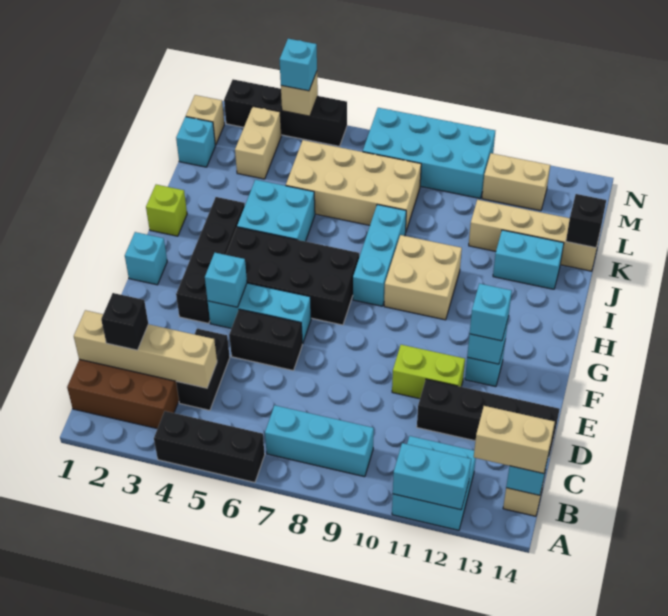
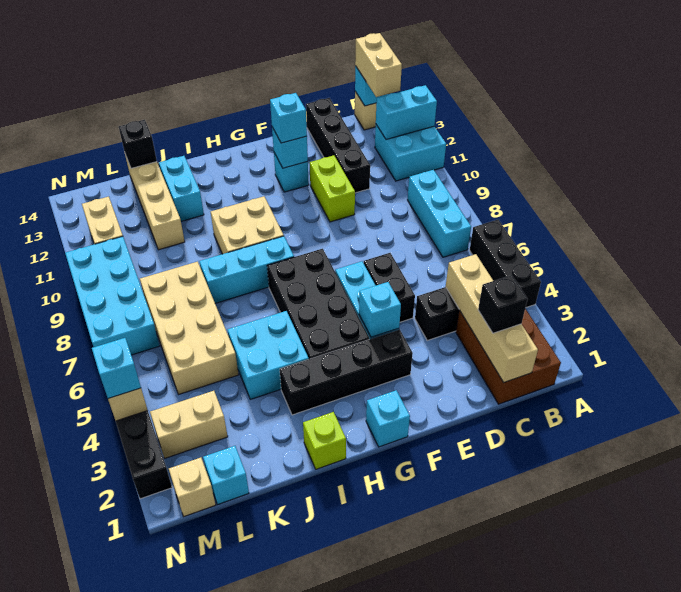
cyan brick A11:A12 level 2 -> cyan brick A12:B12 level 2

